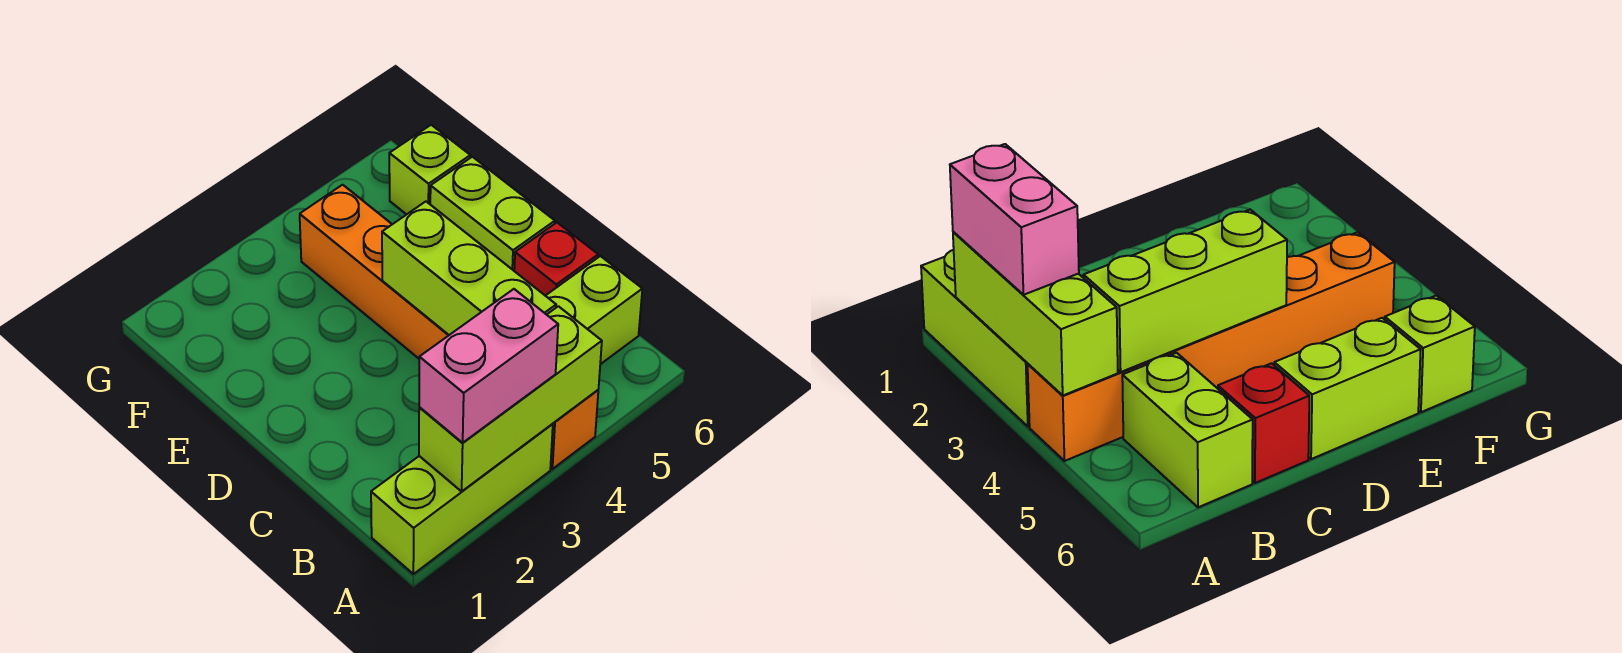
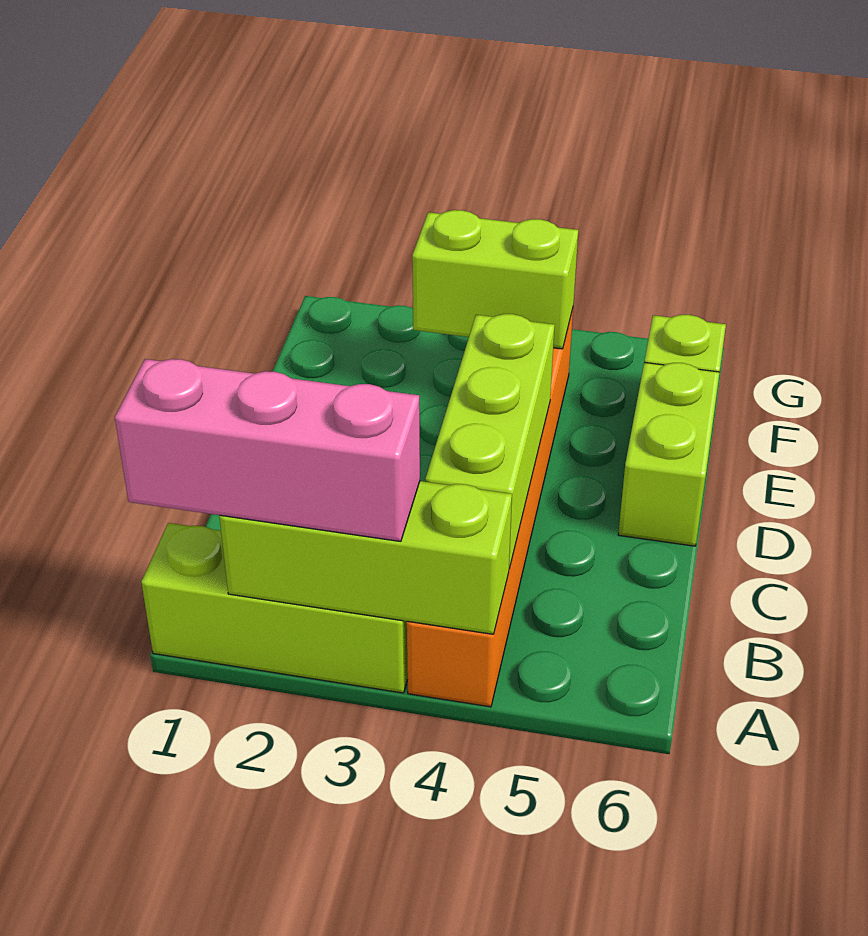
pink brick A2:A3 level 3 -> pink brick A1:A3 level 3
lime brick B5:B6 level 1 -> lime brick F3:F4 level 2
red brick C6 level 1 -> none

